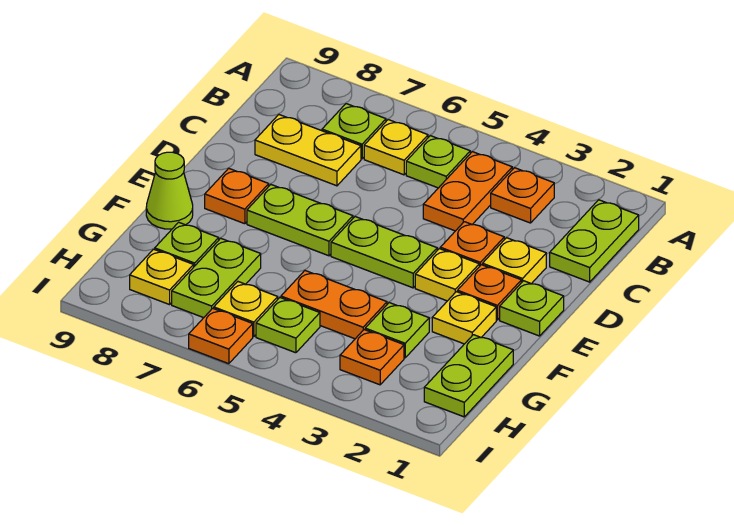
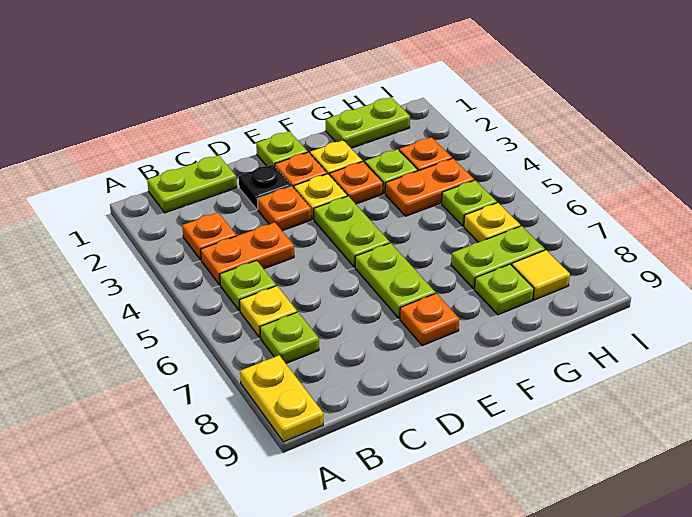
yellow plate C7:C8 level 1 -> yellow plate A8:A9 level 1
yellow plate D2 level 1 -> black plate D2 level 1
lime cone F9 level 1 -> none
orange plate G4:G5 level 1 -> orange plate G4:H4 level 1
yellow plate H8 level 1 -> yellow tile H8 level 1
orange plate I6 level 1 -> orange plate F3 level 1

